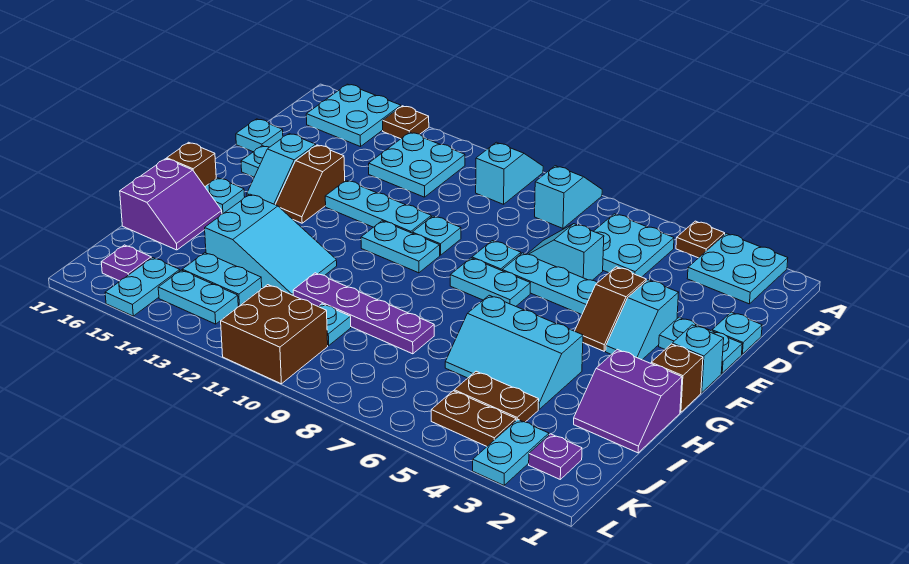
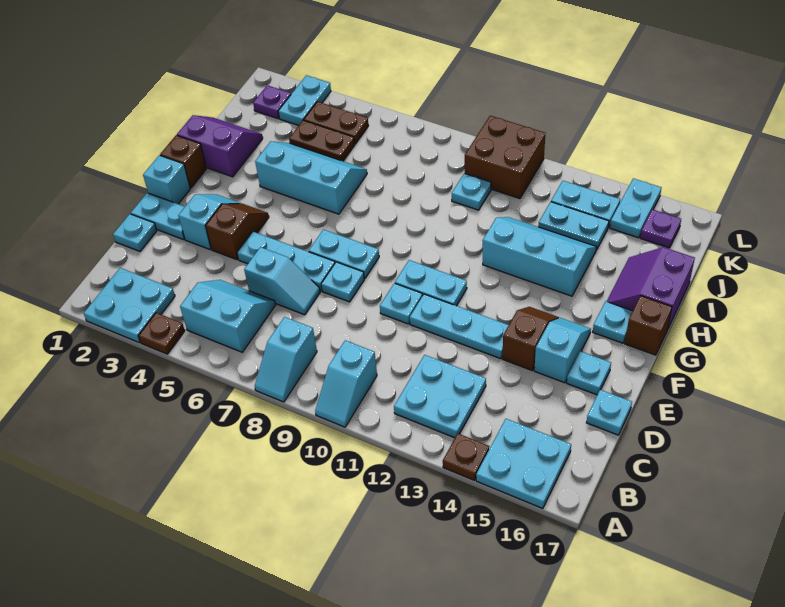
cyan plate B5:C6 level 1 -> cyan slope B5:C6 level 1 top B
cyan slope H12:I14 level 1 top 14 -> cyan slope H12:I14 level 1 top H
purple plate I8:I11 level 1 -> none

